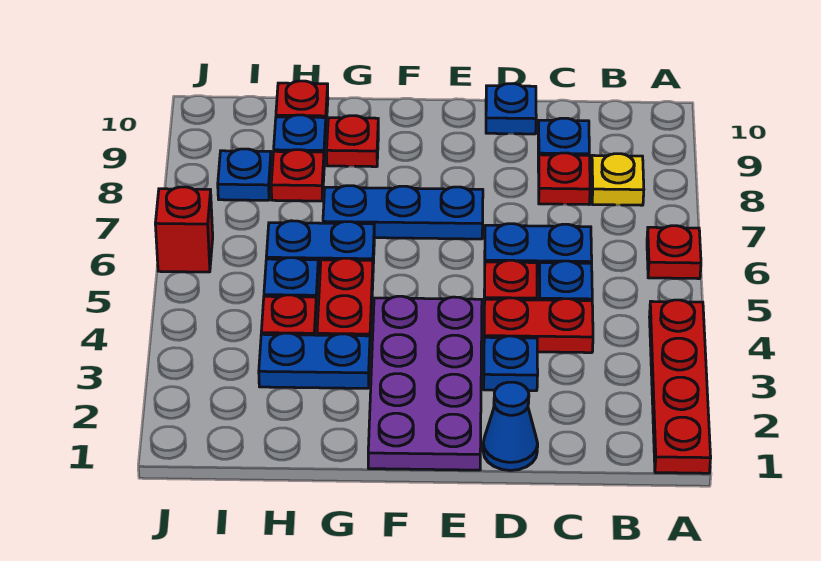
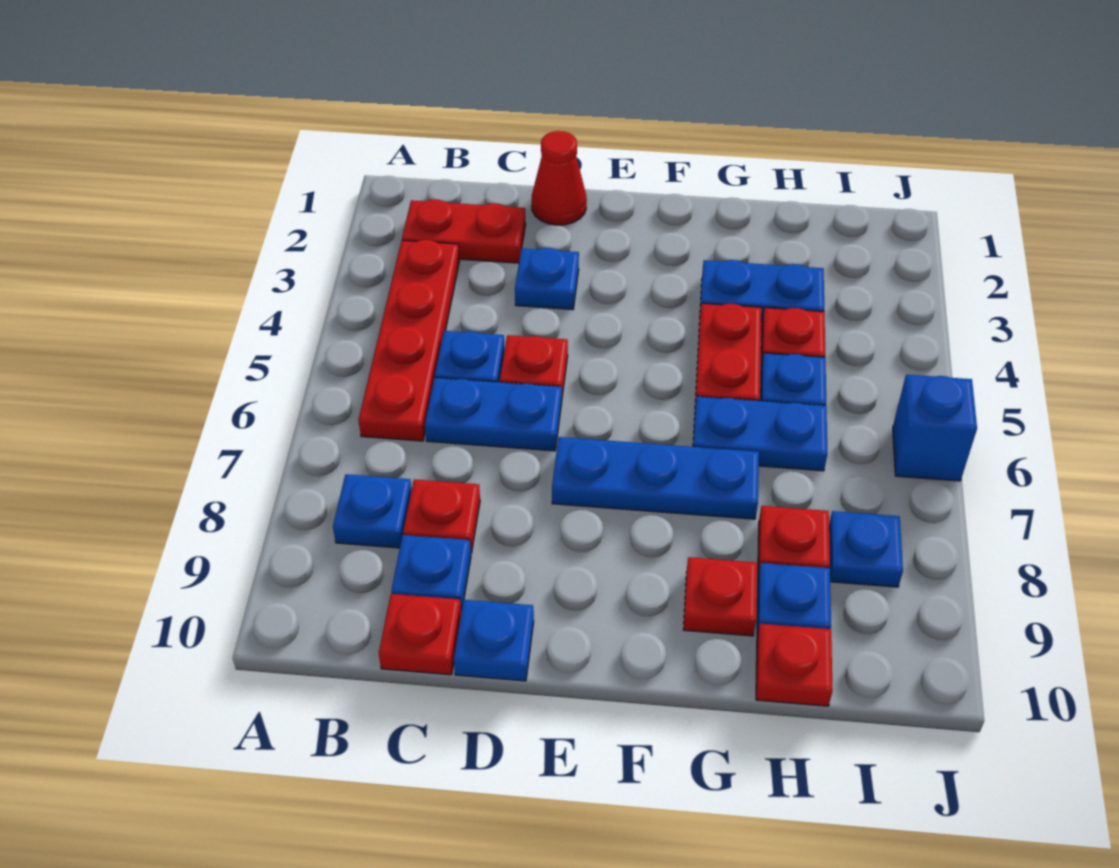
red plate A1:A4 level 1 -> red plate B3:B6 level 1
red plate A6 level 1 -> red plate C10 level 1
yellow plate B8 level 1 -> blue plate B8 level 1
red plate C4:D4 level 1 -> red plate B2:C2 level 1
blue cone D1 level 1 -> red cone D1 level 1
purple plate E1:F4 level 1 -> none
red brick J6 level 1 -> blue brick J6 level 1

